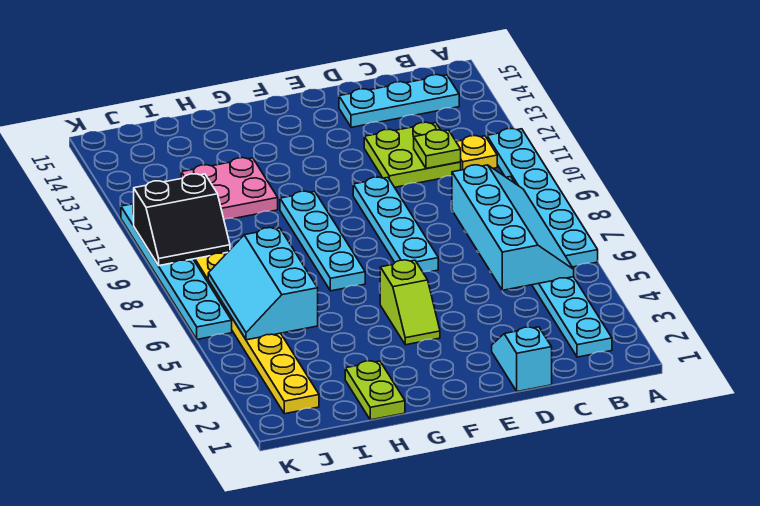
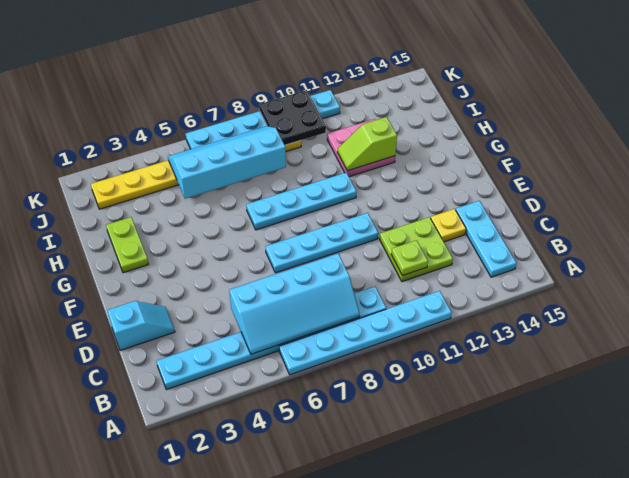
yellow plate B11 level 1 -> yellow plate D13 level 1
lime slope F4:F5 level 1 top 5 -> lime slope H11:H12 level 2 top 12
lime plate H1:H2 level 1 -> lime plate G2:H2 level 1
cyan slope I5:J7 level 2 top I -> cyan slope I5:J8 level 2 top I
black slope J9:K10 level 2 top 10 -> black plate J9:K10 level 2

